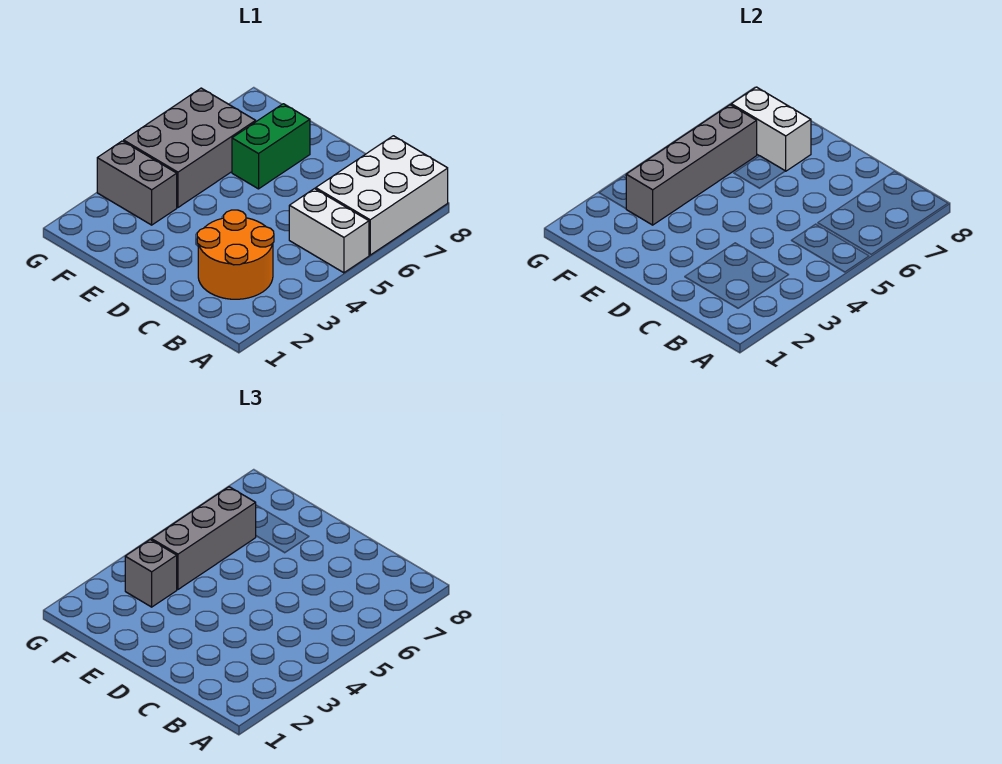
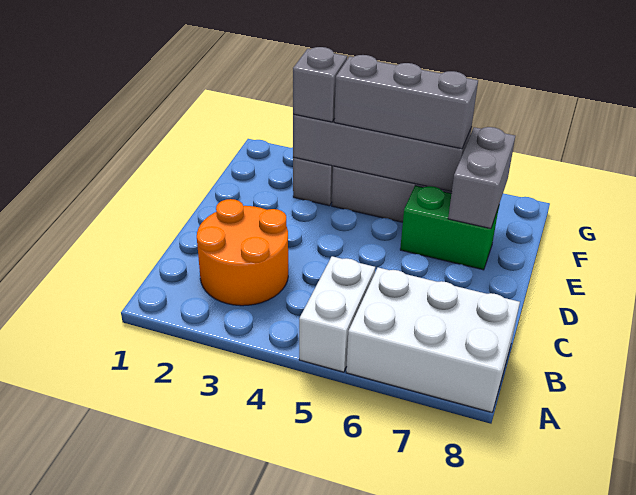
white brick E7:F7 level 2 -> grey brick E7:F7 level 2

